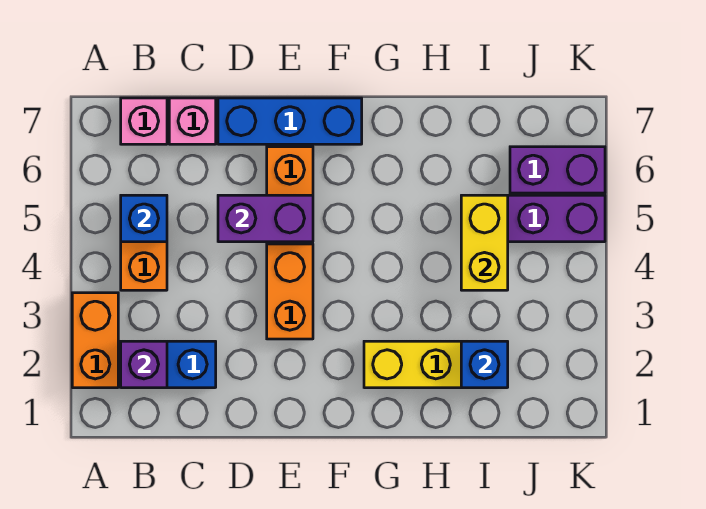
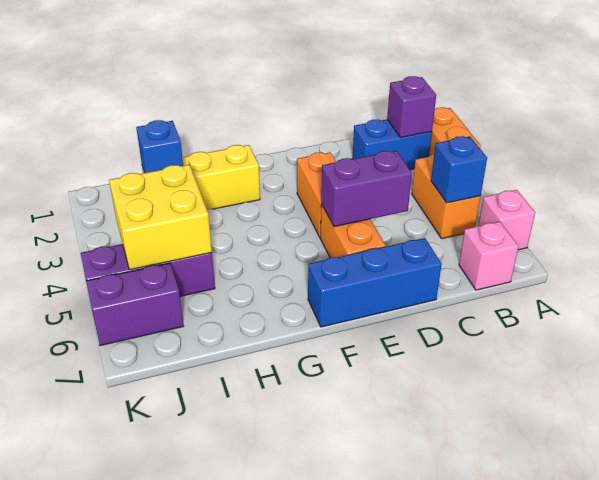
pink brick C7 level 1 -> pink brick A6 level 1
yellow brick I4:I5 level 2 -> yellow brick I4:J5 level 2

